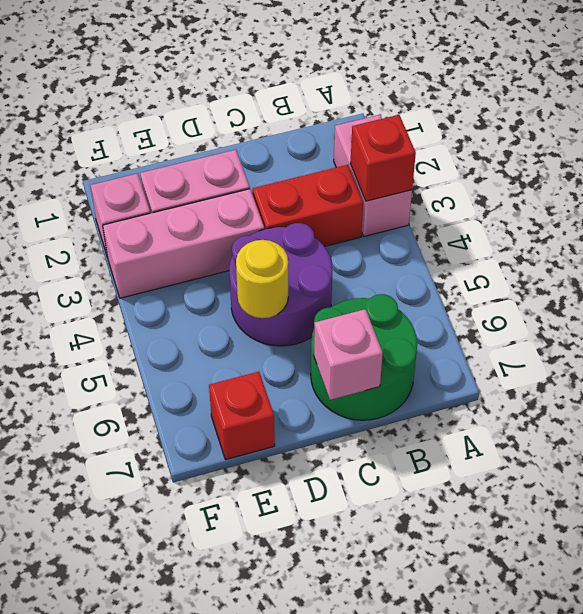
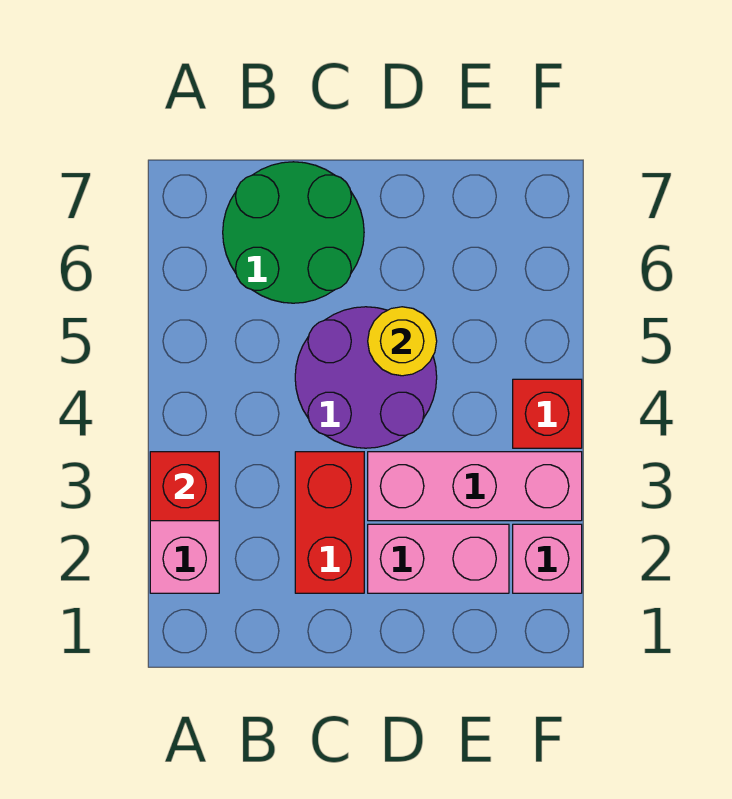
red brick B3:C3 level 1 -> red brick C2:C3 level 1
pink brick C7 level 2 -> none
red brick E7 level 1 -> red brick F4 level 1

